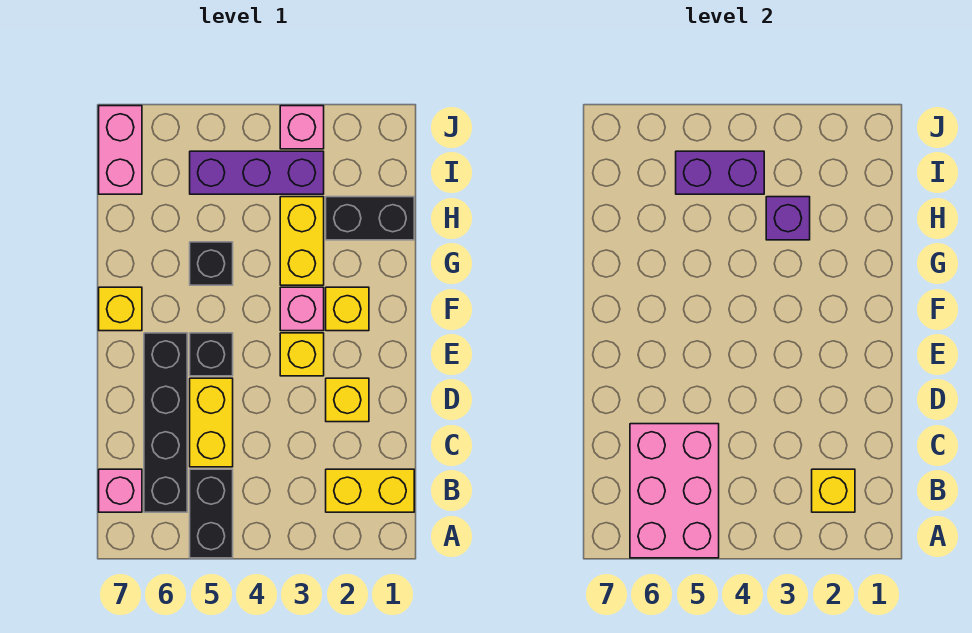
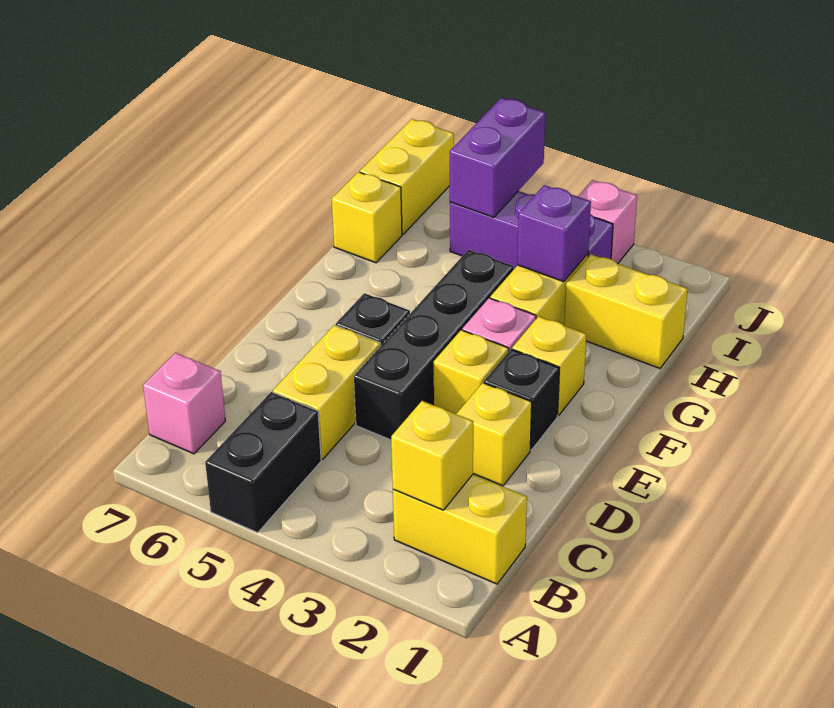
pink brick A5:C6 level 2 -> none
black brick B6:E6 level 1 -> black brick D4:G4 level 1
yellow brick F7 level 1 -> yellow brick H7 level 1
black brick G5 level 1 -> black brick E2 level 1
black brick H1:H2 level 1 -> yellow brick H1:H2 level 1
purple brick I4:I5 level 2 -> purple brick I5:J5 level 2
pink brick I7:J7 level 1 -> yellow brick I7:J7 level 1

